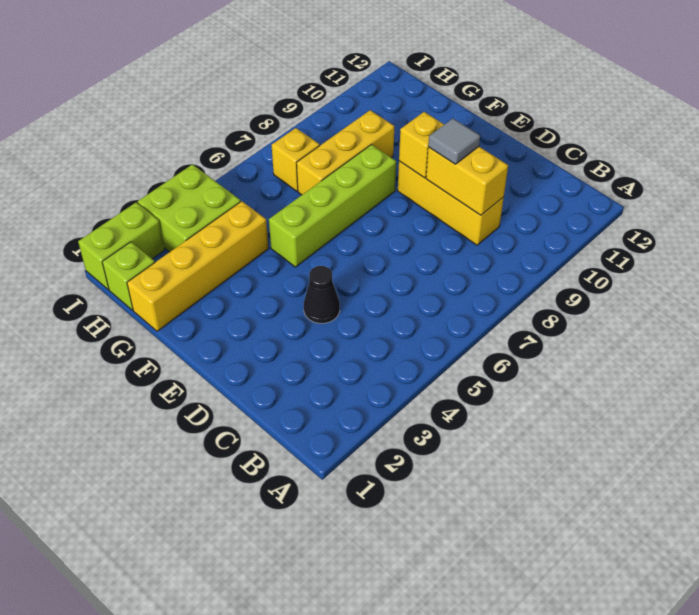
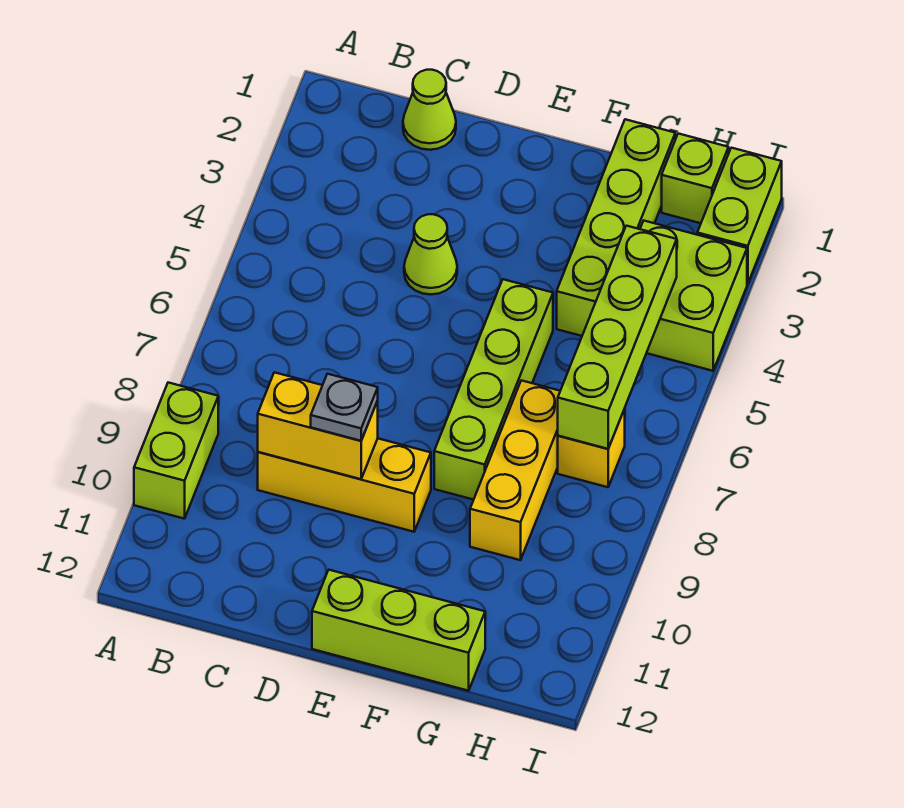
none -> lime brick A9:A10 level 1
none -> lime cone C1 level 1
black cone D4 level 1 -> lime cone D4 level 1
grey tile D9 level 3 -> grey plate D9 level 3
yellow brick E9 level 2 -> none
none -> lime brick E12:G12 level 1
yellow brick G1:G4 level 1 -> lime brick G1:G4 level 1
none -> lime brick H4:H7 level 2

